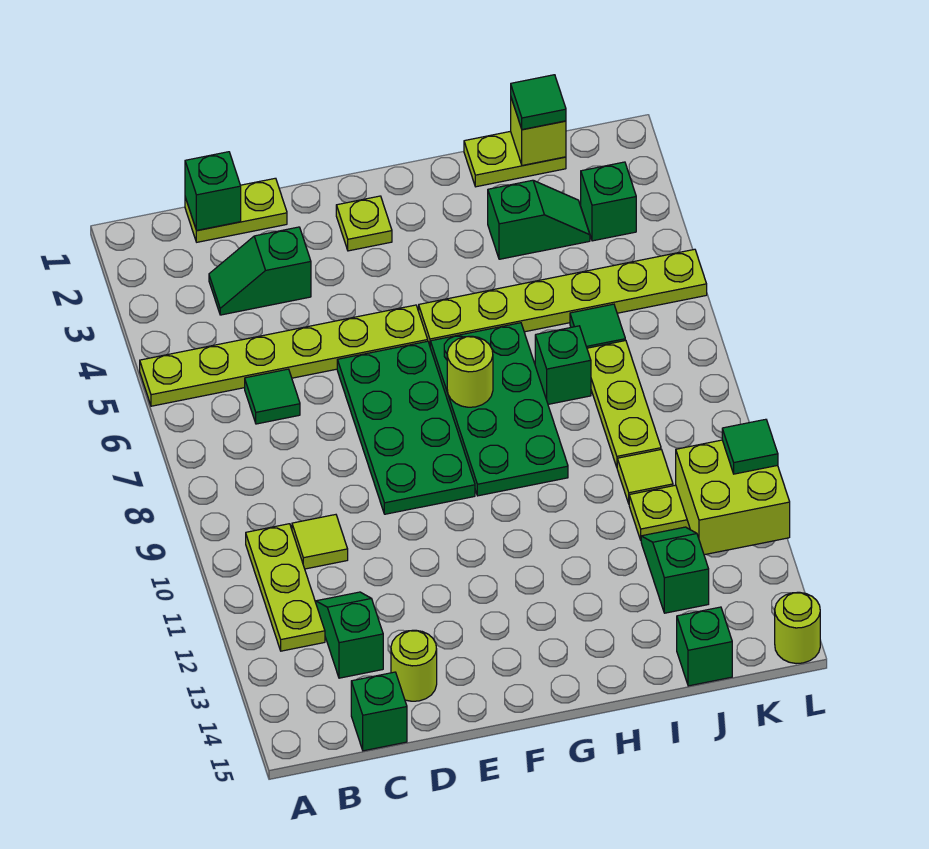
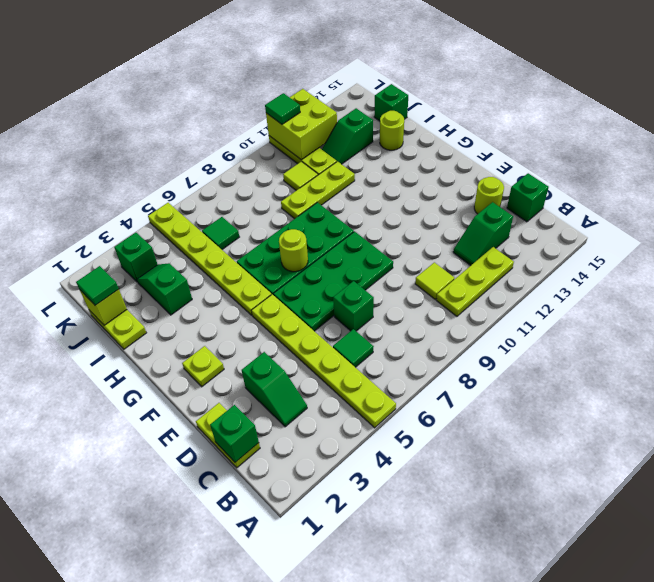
green brick I7 level 1 -> green brick D7 level 1
lime plate J7:J9 level 1 -> lime plate I9:I11 level 1
lime round brick L15 level 1 -> lime round brick I14 level 1

